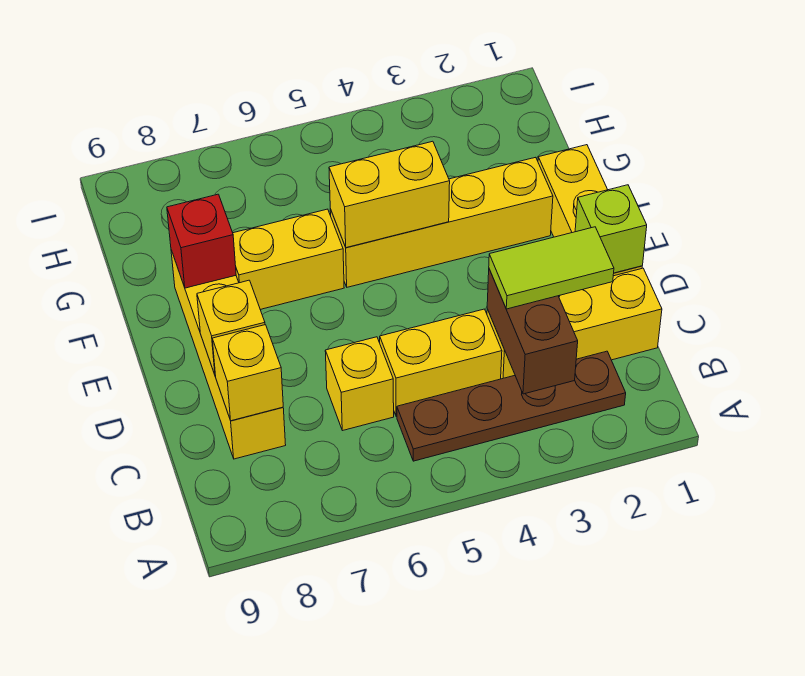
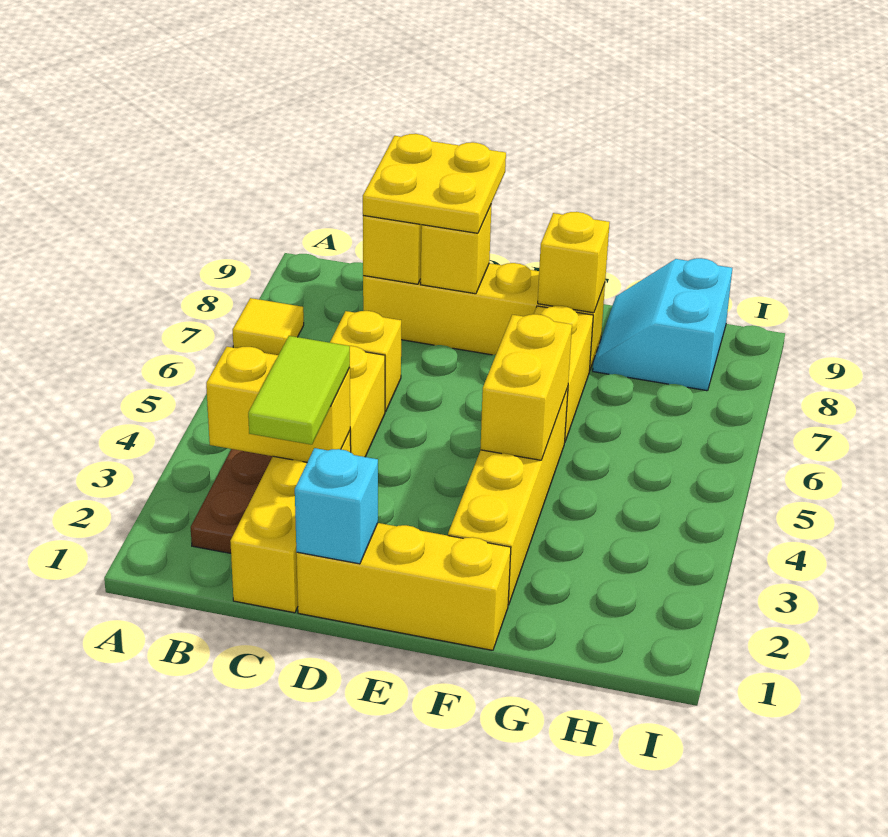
none -> yellow tile A7 level 1
brown brick B3:C3 level 2 -> yellow brick B3:C3 level 2
none -> yellow plate C8:D9 level 3
lime brick D1 level 2 -> cyan brick D1 level 2
red brick F8 level 2 -> yellow brick F8 level 2
none -> cyan slope G8:H9 level 1 top H

